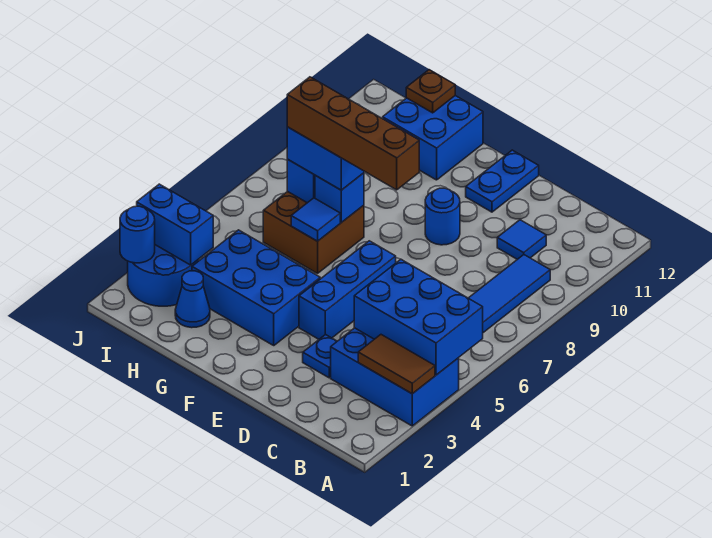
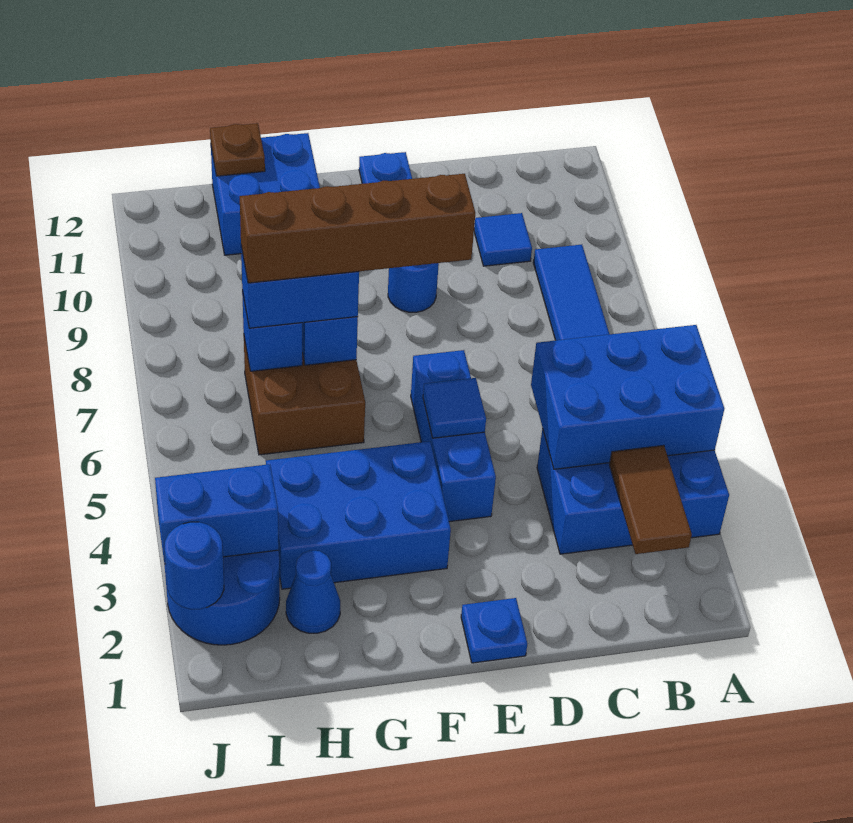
brown tile A3:B3 level 2 -> brown tile B2:B3 level 2
blue plate D3 level 1 -> blue plate E1 level 1
blue tile G6 level 2 -> blue tile E5 level 2

